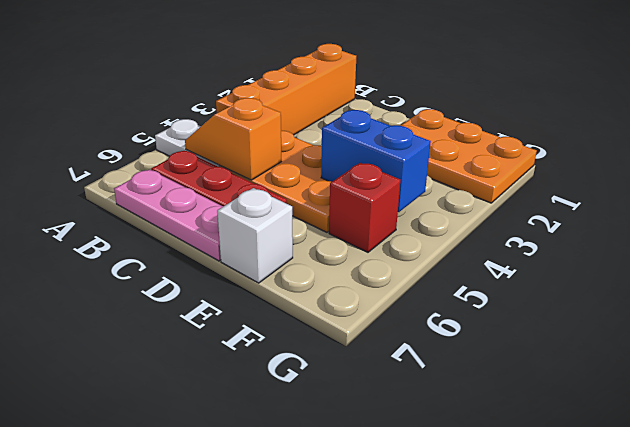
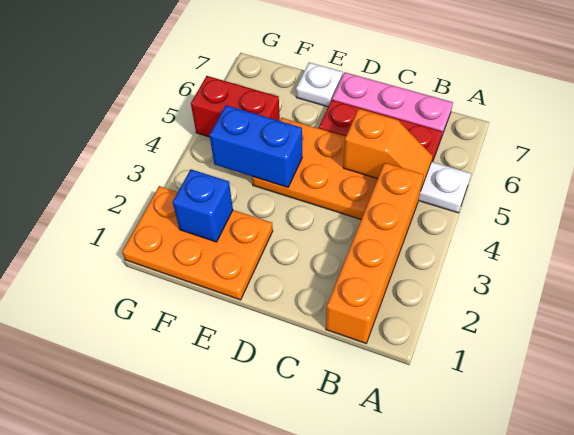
white brick E7 level 1 -> white plate E7 level 1
none -> blue brick F2 level 2
red brick F5 level 1 -> red brick F5:G5 level 1

